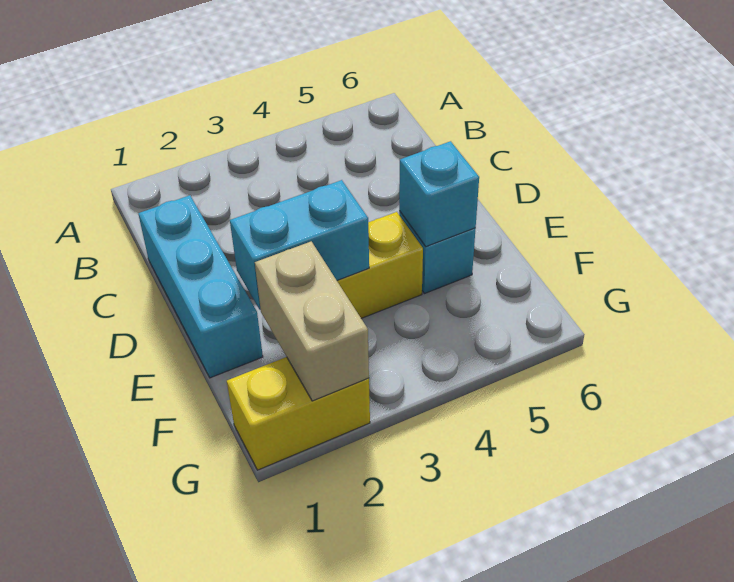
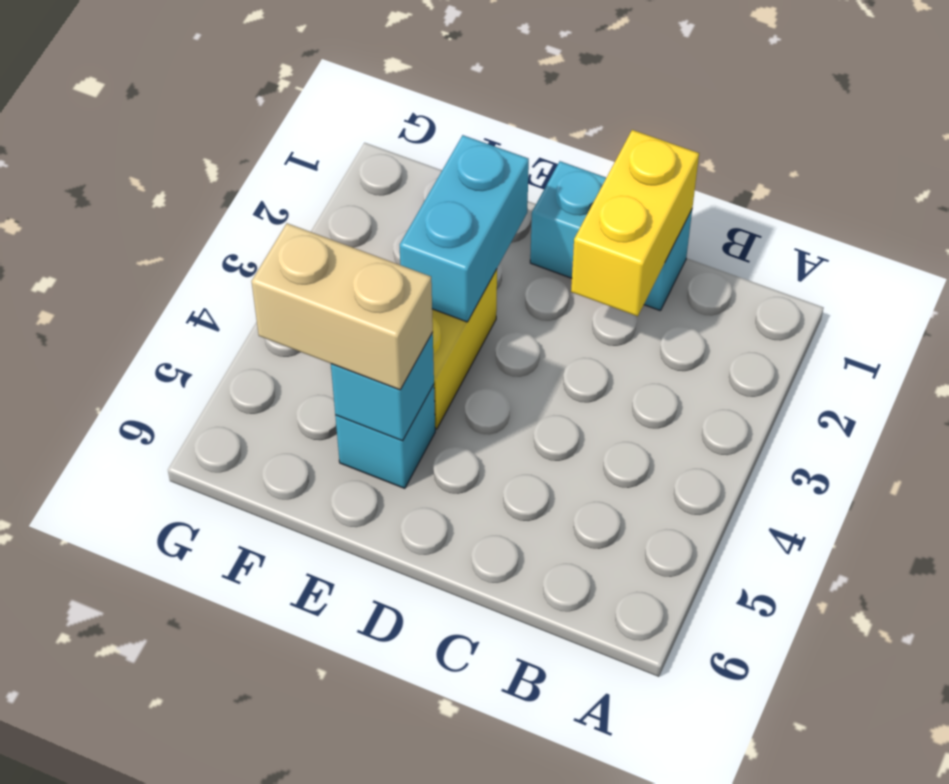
cyan brick C1:E1 level 1 -> cyan brick C1:D1 level 1
tan brick F2:G2 level 2 -> tan brick E5:F5 level 3
yellow brick G1:G2 level 1 -> yellow brick C1:C2 level 2

